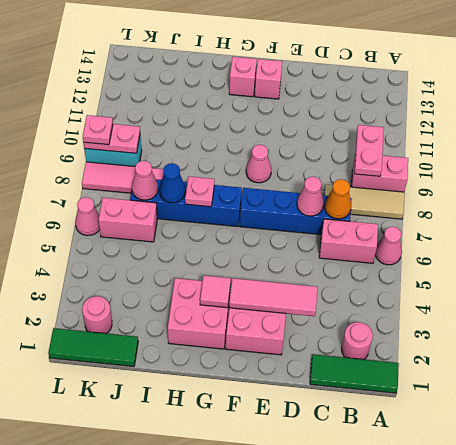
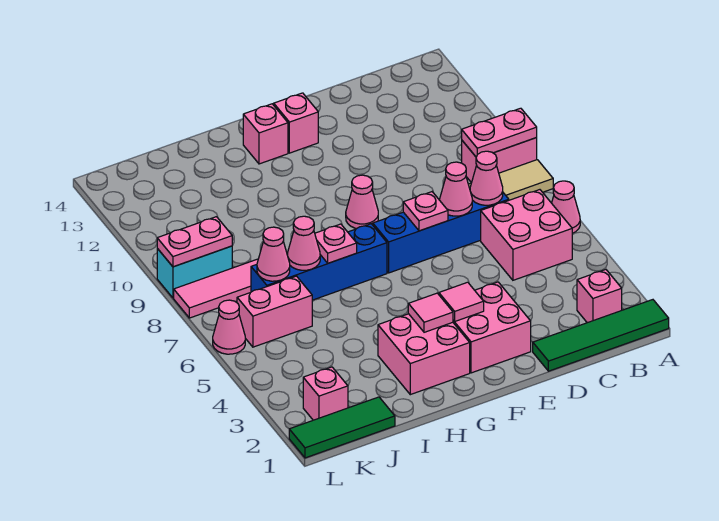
green tile A1:C1 level 1 -> green tile A1:D1 level 1
pink round brick B2 level 1 -> pink brick B2 level 1
pink brick B6:C6 level 1 -> pink brick B5:C6 level 1
pink plate B9:B10 level 2 -> pink plate A9:B9 level 2
orange cone C7 level 2 -> pink cone C7 level 2
pink tile D3:F3 level 2 -> pink tile F3 level 2
blue cone I7 level 2 -> pink cone I7 level 2
pink round brick K2 level 1 -> pink brick K2 level 1
pink plate L9 level 3 -> pink plate E7 level 2

